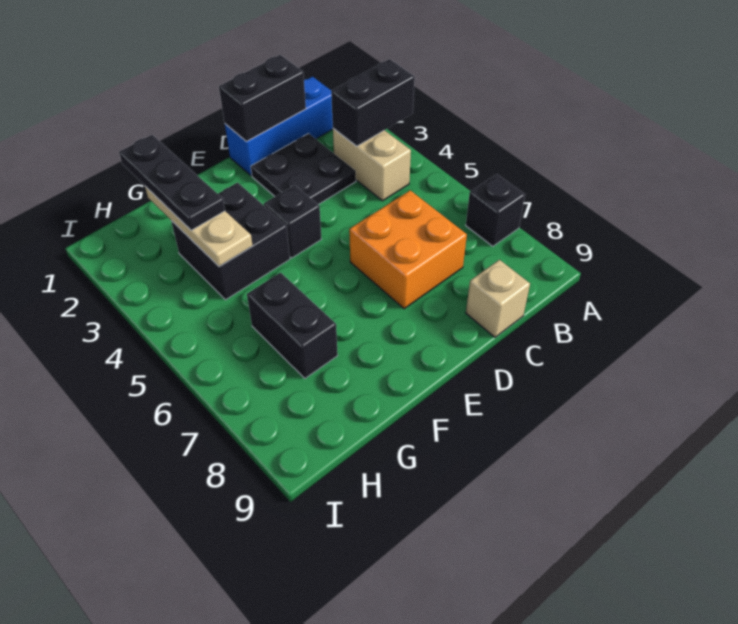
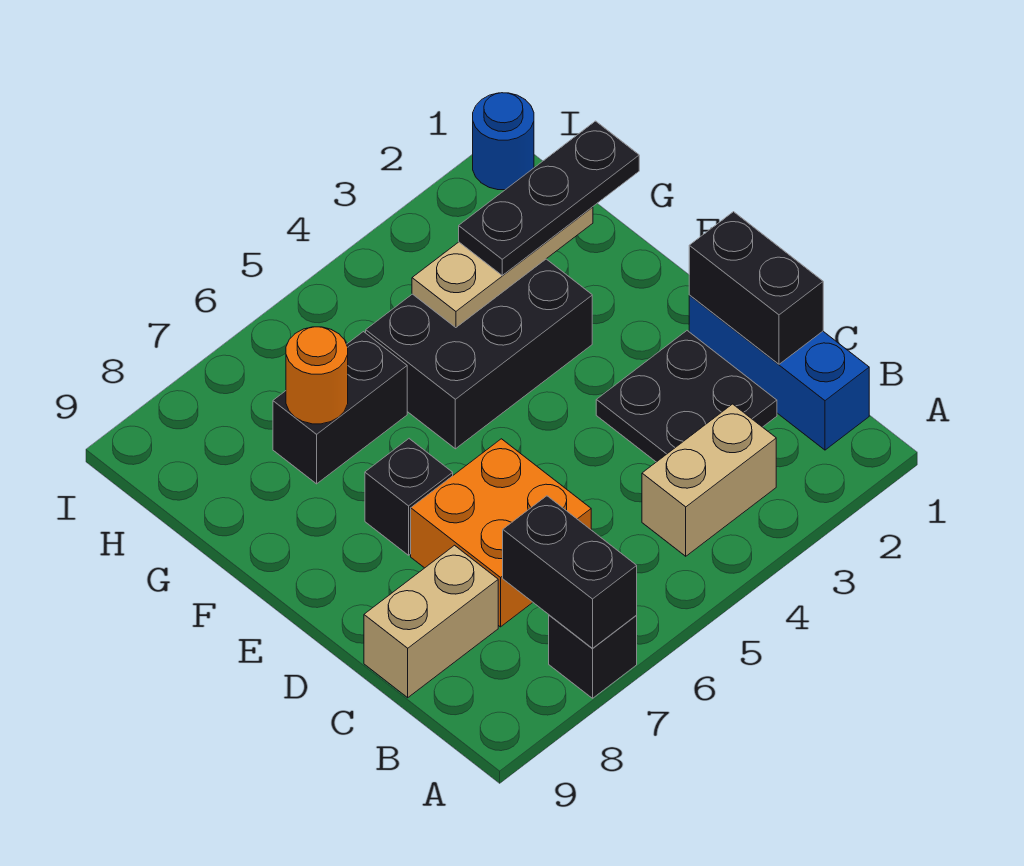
black brick A3:B3 level 2 -> black brick A7:B7 level 2
tan brick C9 level 1 -> tan brick C8:C9 level 1
black brick E4 level 1 -> black brick E7 level 1
black brick F3:G4 level 1 -> black brick F3:G5 level 1
none -> orange round brick G7 level 2
none -> blue round brick I1 level 1

